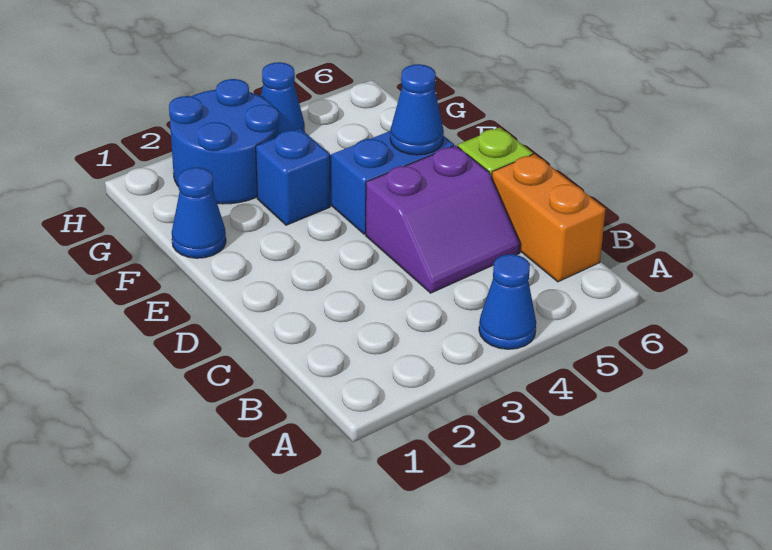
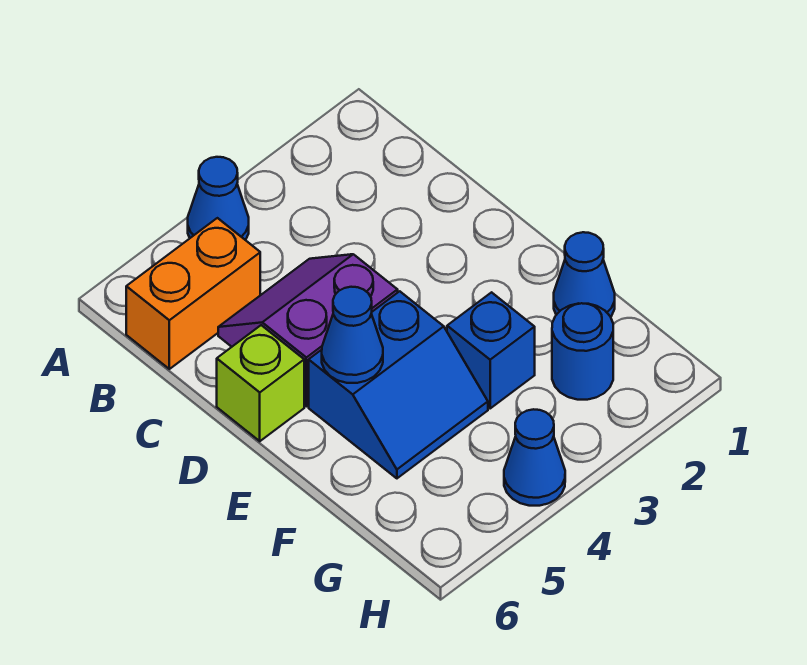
orange brick B6:C6 level 1 -> orange brick B5:B6 level 1
blue round brick G2:H3 level 1 -> blue round brick G2 level 1

